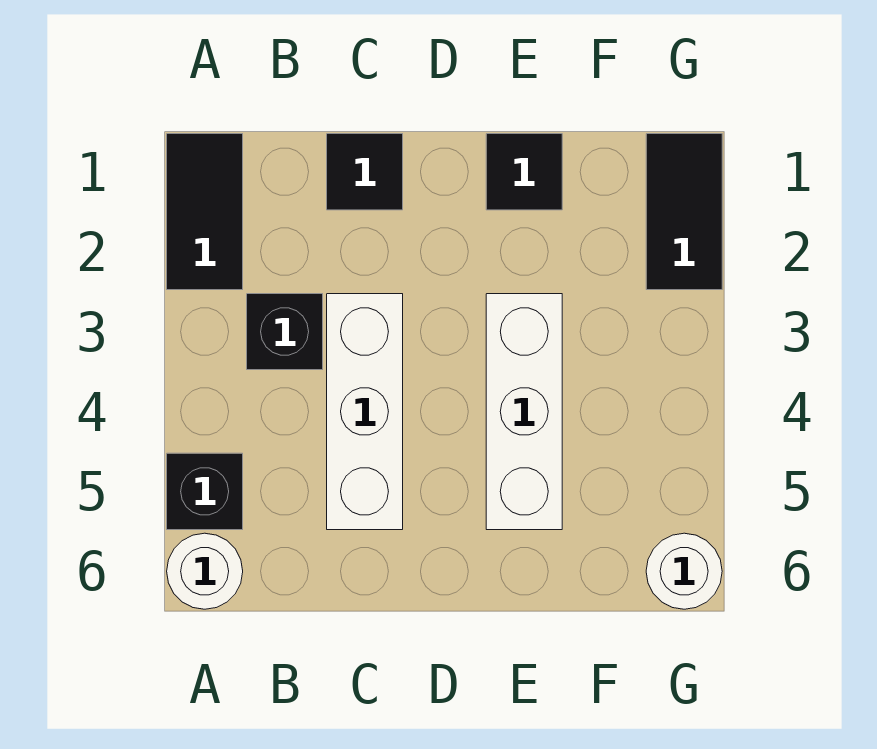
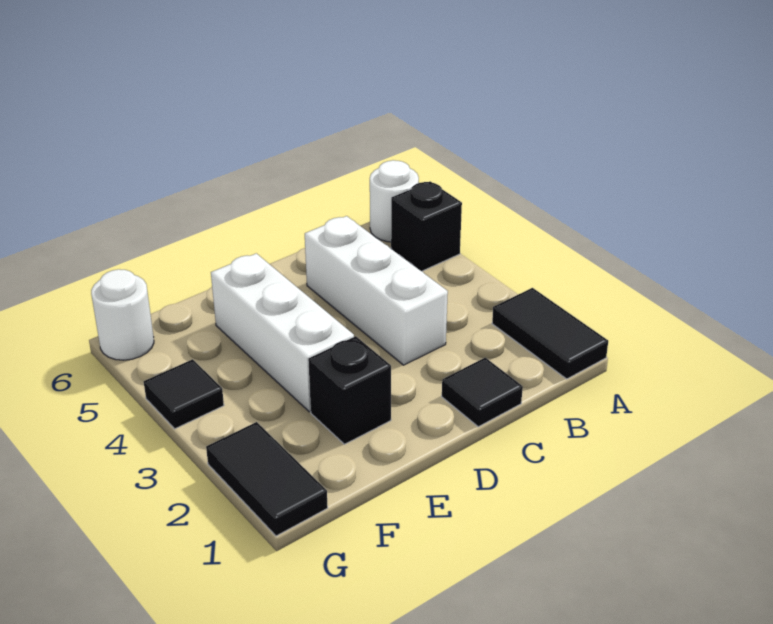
black brick B3 level 1 -> black brick E2 level 1
black tile E1 level 1 -> black tile G4 level 1

